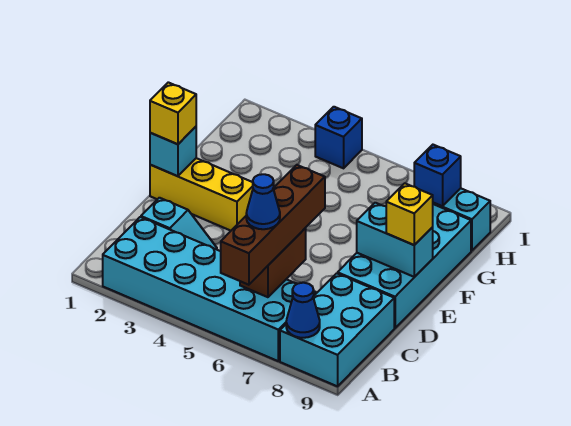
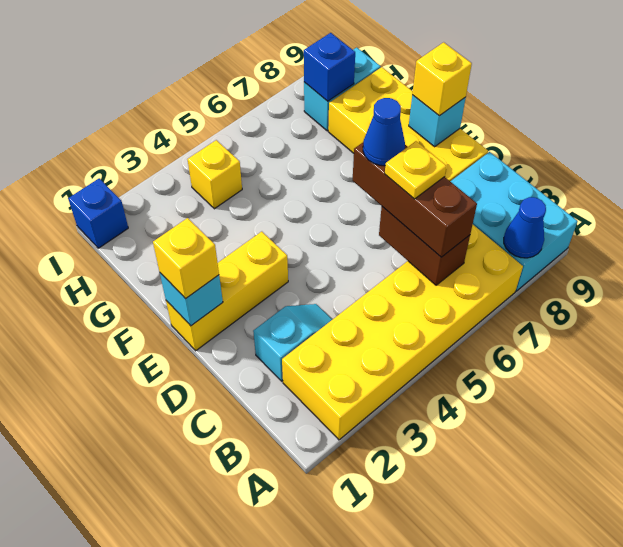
cyan brick A2:B7 level 1 -> yellow brick A2:B7 level 1
brown brick A6:D6 level 3 -> brown brick B6:D6 level 3
blue cone B6 level 4 -> blue cone D6 level 4
none -> yellow plate C6 level 4
cyan brick D8:G9 level 1 -> yellow brick D8:G9 level 1
cyan brick E8:E9 level 2 -> cyan brick E9 level 2
none -> yellow brick H4 level 1
blue brick I4 level 1 -> blue brick I1 level 1

